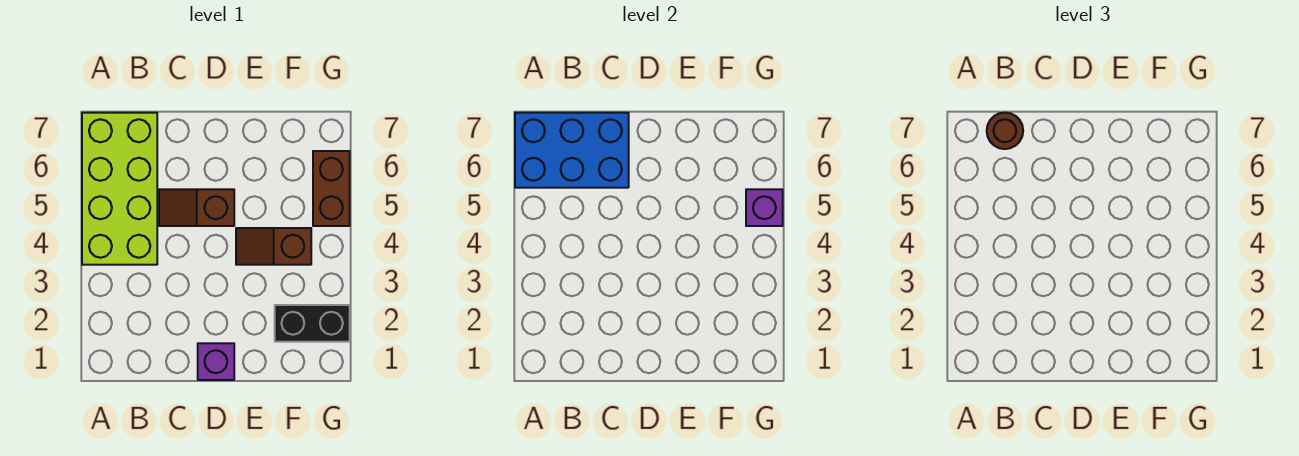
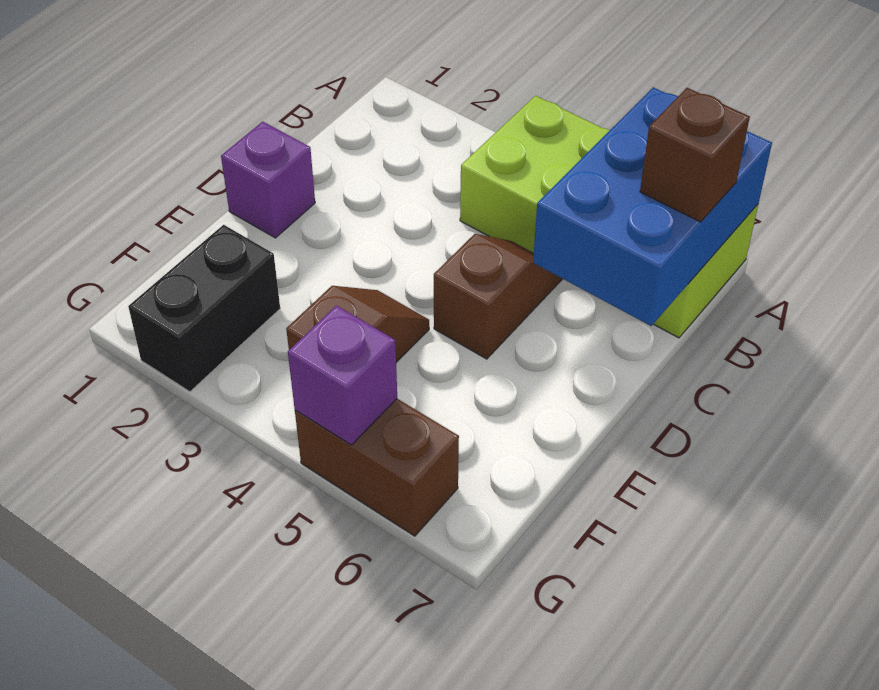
brown round brick B7 level 3 -> brown brick B7 level 3

